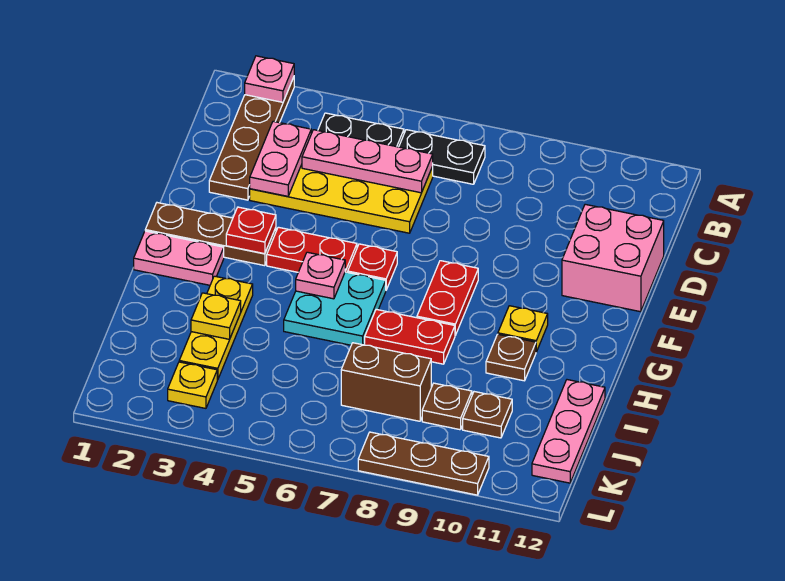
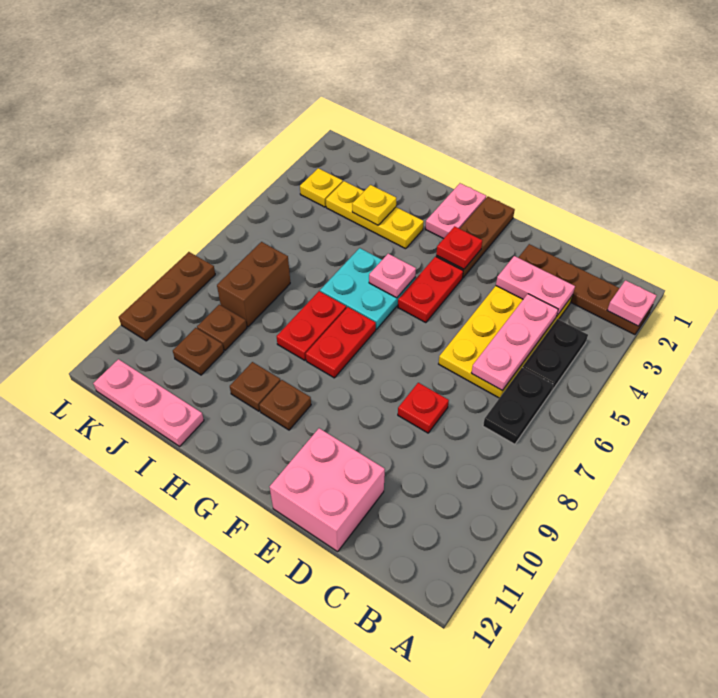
red plate F6 level 1 -> red plate D8 level 1
red plate F8:G8 level 1 -> red plate G7:G8 level 1
yellow plate G10 level 1 -> brown plate G10 level 1

